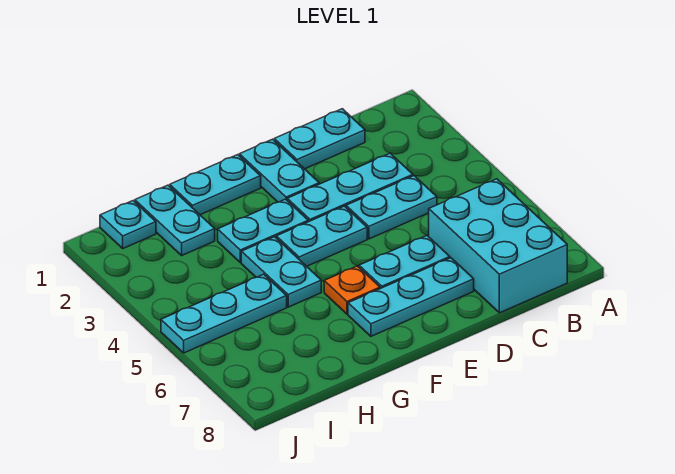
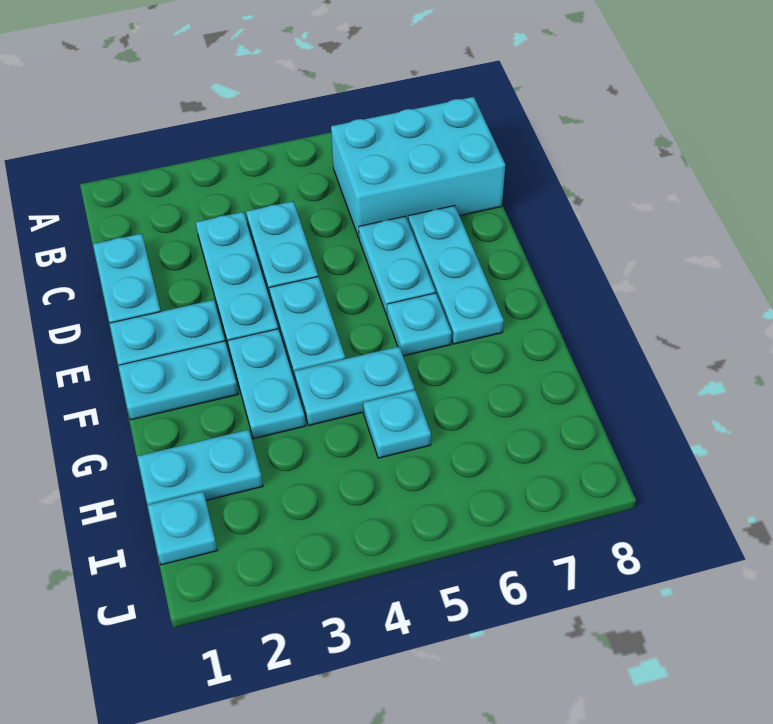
cyan plate F1:G1 level 1 -> cyan plate F1:F2 level 1
orange plate F6 level 1 -> cyan plate F6 level 1
cyan plate H5:J5 level 1 -> cyan plate H5 level 1

